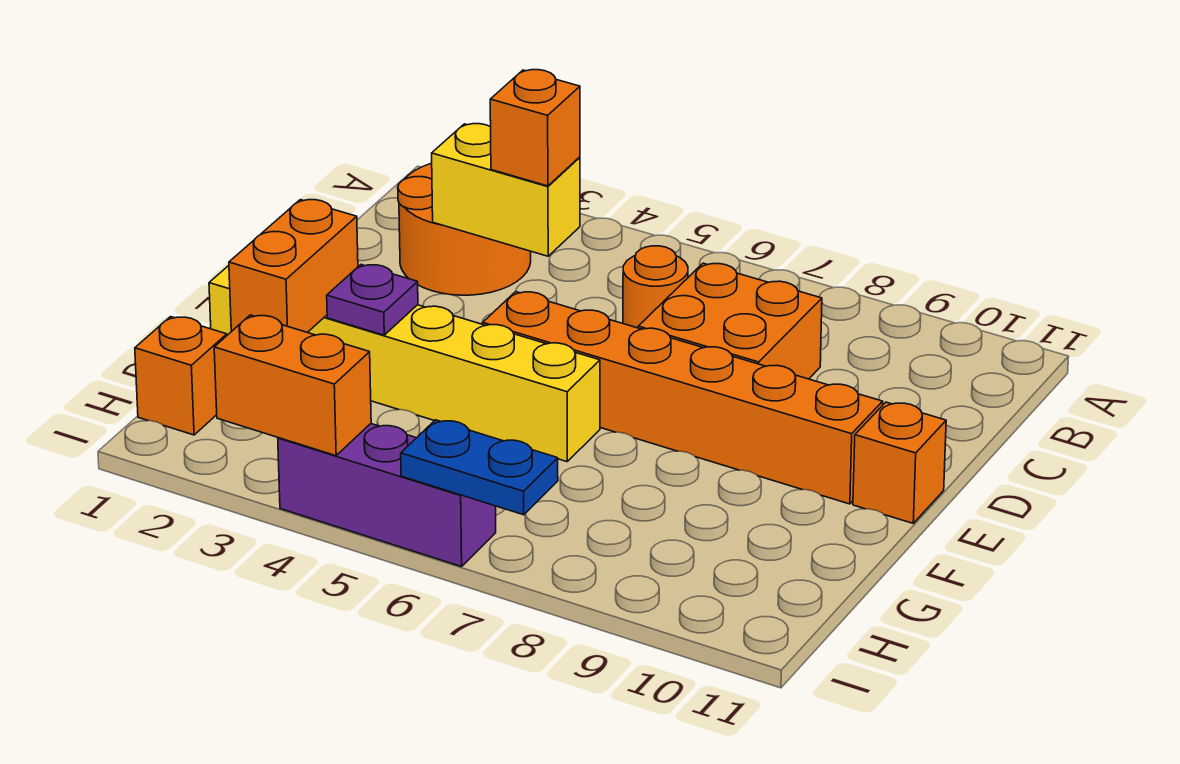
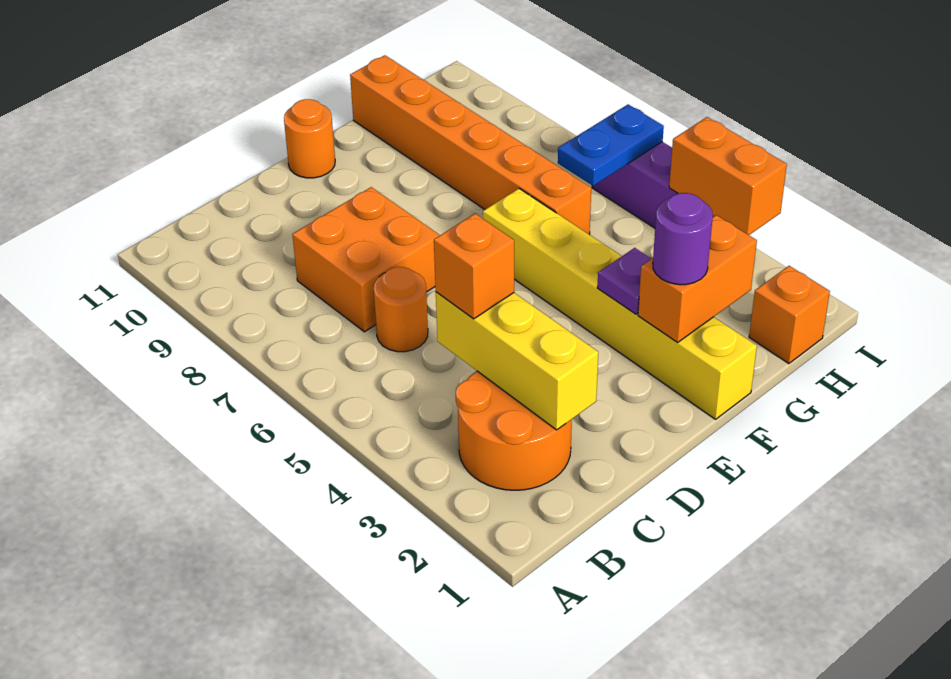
yellow brick C3:C4 level 2 -> yellow brick C2:C4 level 2
orange brick E5:E10 level 1 -> orange brick G6:G11 level 1
orange brick E11 level 1 -> orange round brick E11 level 1
none -> purple round brick F2 level 3
blue plate I6:I7 level 2 -> blue plate H6:I6 level 2

